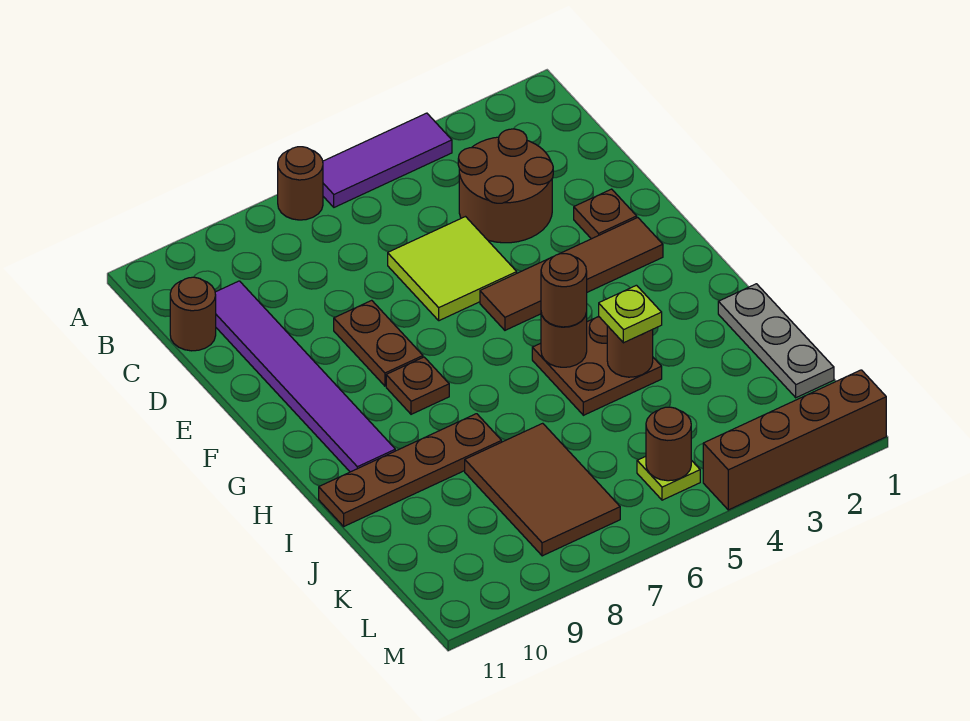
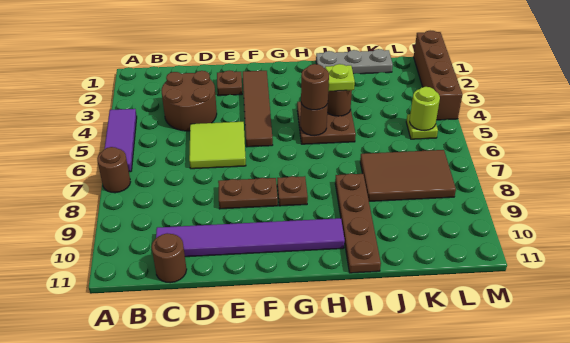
brown round brick L5 level 2 -> lime round brick L5 level 2

